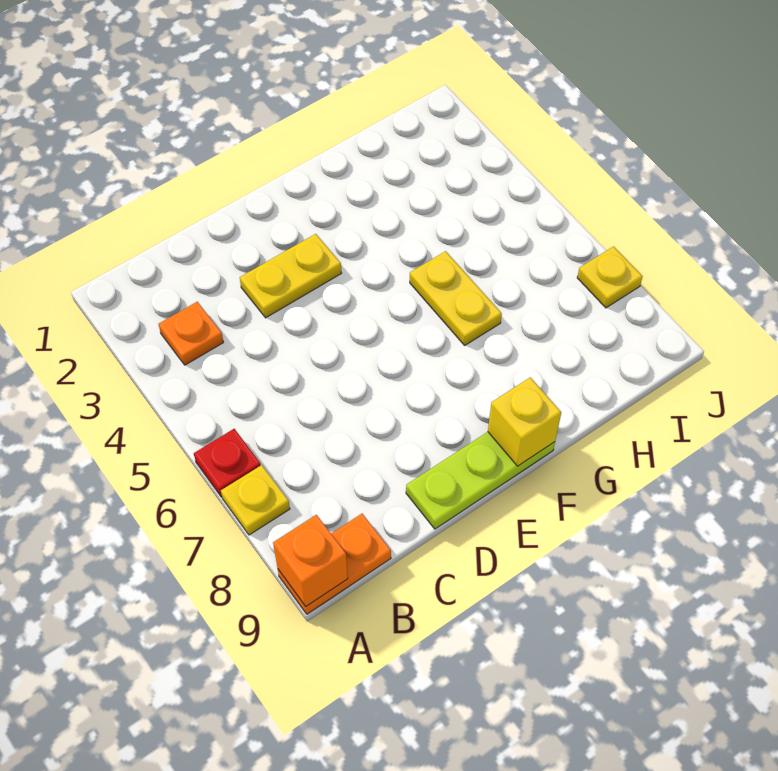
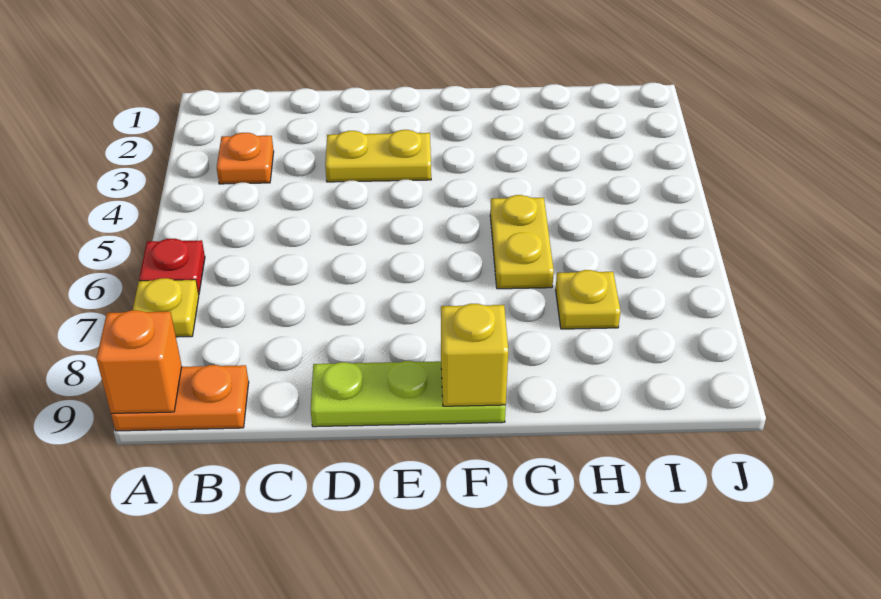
yellow plate J7 level 1 -> yellow plate H7 level 1

